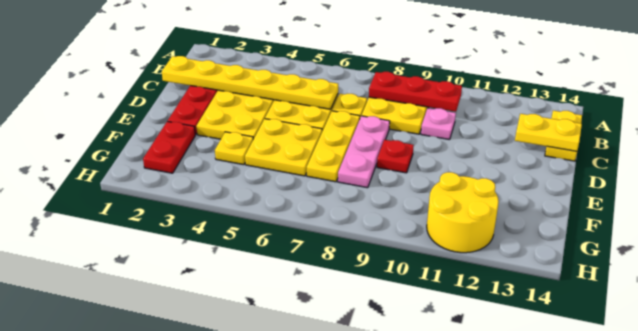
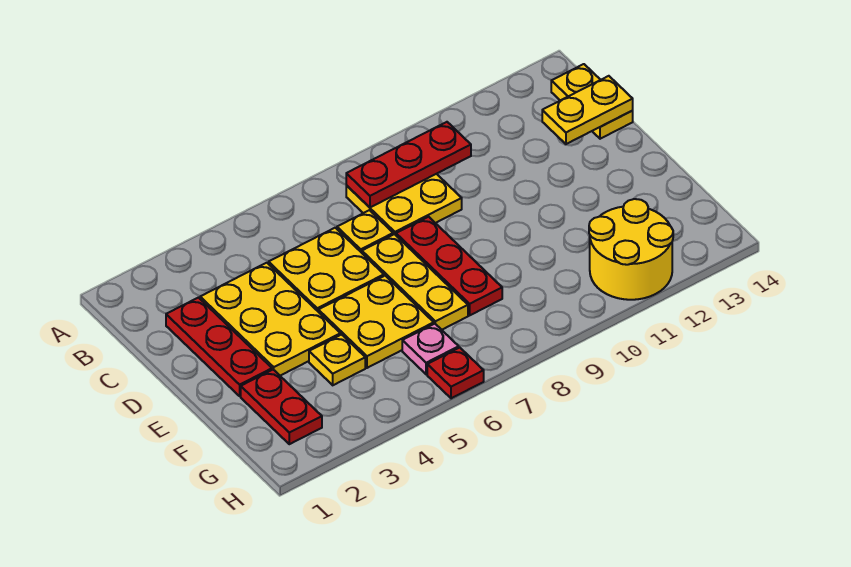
yellow plate C1:C6 level 2 -> none
pink plate C10 level 1 -> pink plate G6 level 1
pink plate D8:F8 level 1 -> red plate D8:F8 level 1
red plate E9 level 1 -> red plate H6 level 1

